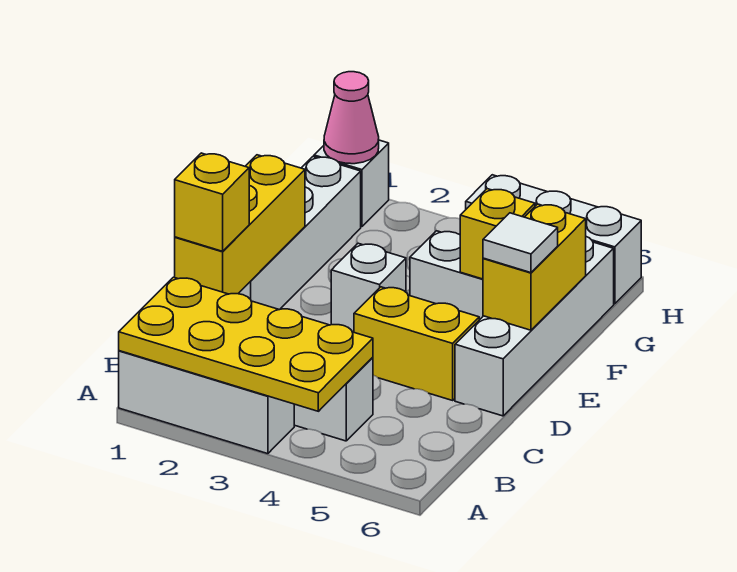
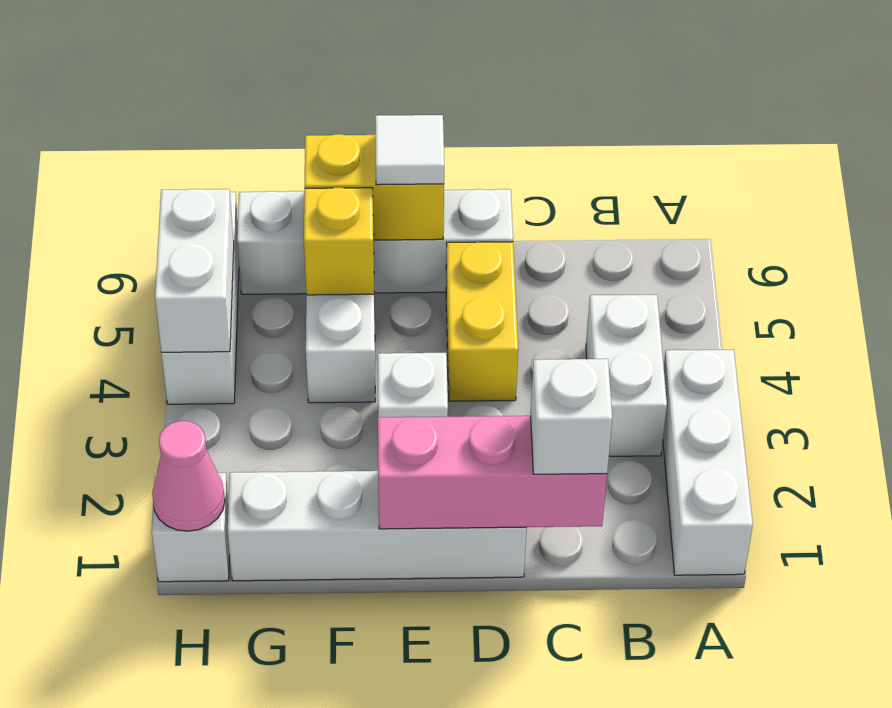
yellow plate A1:B4 level 2 -> none
yellow brick C1:E1 level 2 -> pink brick C1:E1 level 2
yellow brick C1 level 3 -> white brick C1 level 3
none -> white brick H4:H5 level 2

